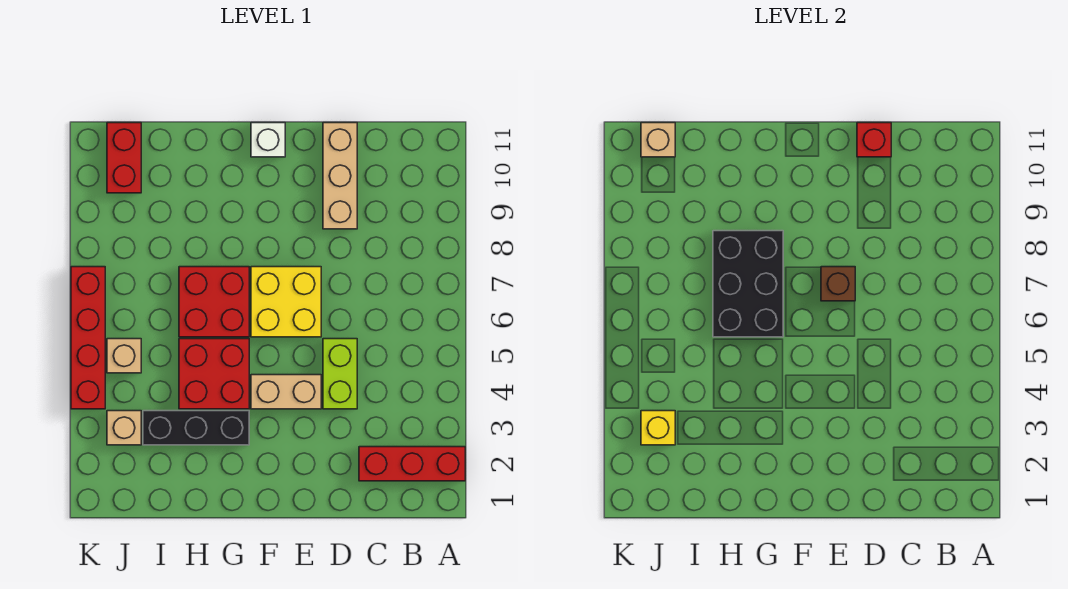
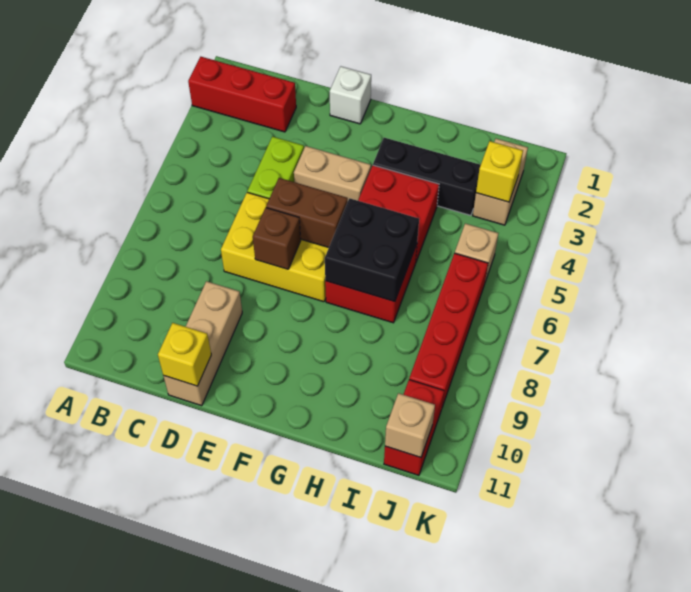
red brick D11 level 2 -> yellow brick D11 level 2
yellow brick E6:F7 level 1 -> yellow brick D6:F7 level 1
none -> brown brick E6:F6 level 2
white brick F11 level 1 -> white brick E1 level 1
black brick G6:H8 level 2 -> black brick G6:H7 level 2
tan brick J3 level 1 -> tan brick J2:J3 level 1
red brick K4:K7 level 1 -> red brick J6:J9 level 1

